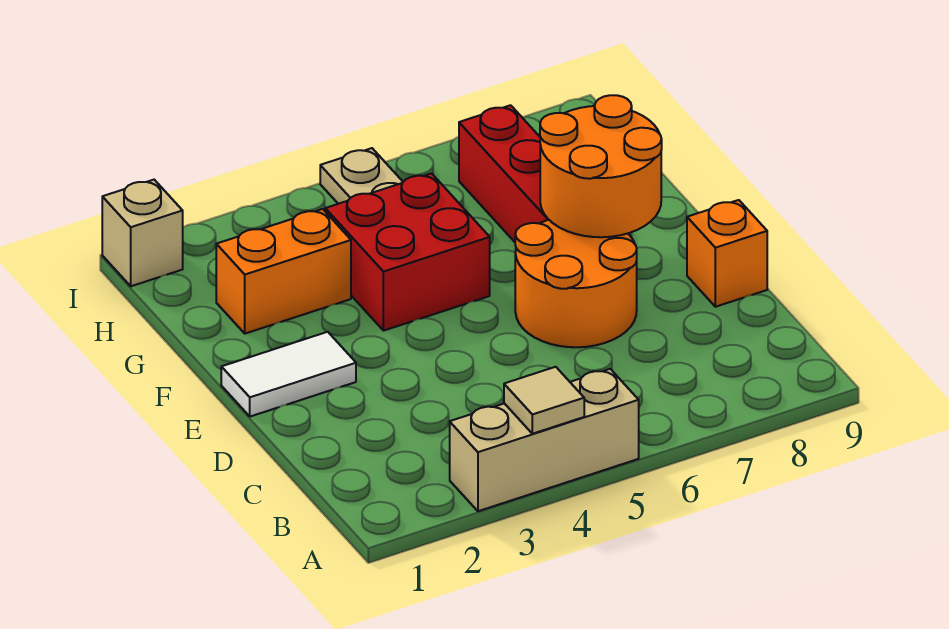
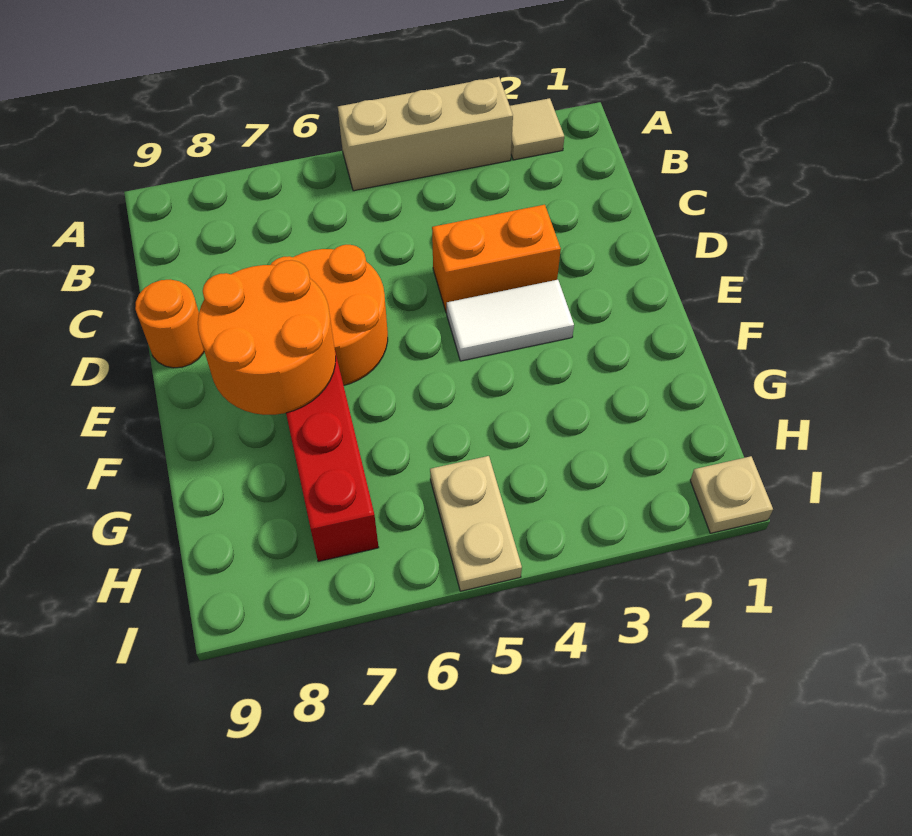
tan tile A4 level 2 -> tan tile A2 level 1
orange brick D9 level 1 -> orange round brick D9 level 1
white tile E1:E2 level 1 -> white tile E3:E4 level 1
red brick F4:G5 level 1 -> none
orange brick G2:G3 level 1 -> orange brick D3:D4 level 1
tan brick I1 level 1 -> tan plate I1 level 1

